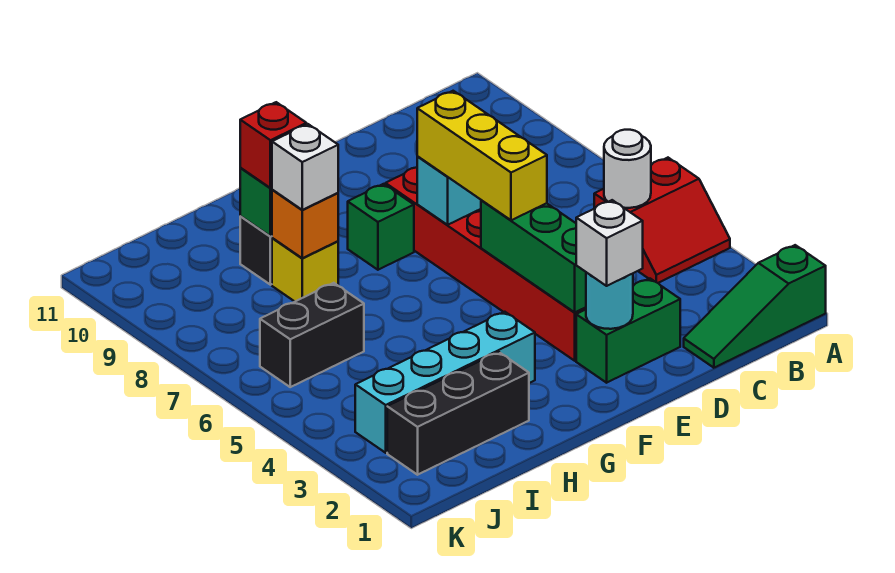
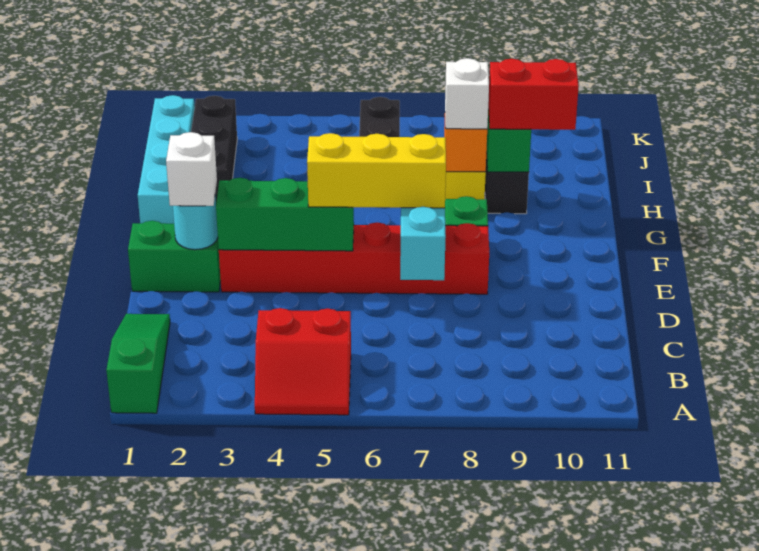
red slope A4:B5 level 1 top 5 -> red slope A4:B5 level 1 top B
white round brick B5 level 2 -> none
green brick D2:E2 level 1 -> green brick E1:E2 level 1
cyan brick G3:J3 level 1 -> cyan brick G1:J1 level 1
red brick H9 level 3 -> red brick H9:H10 level 3

